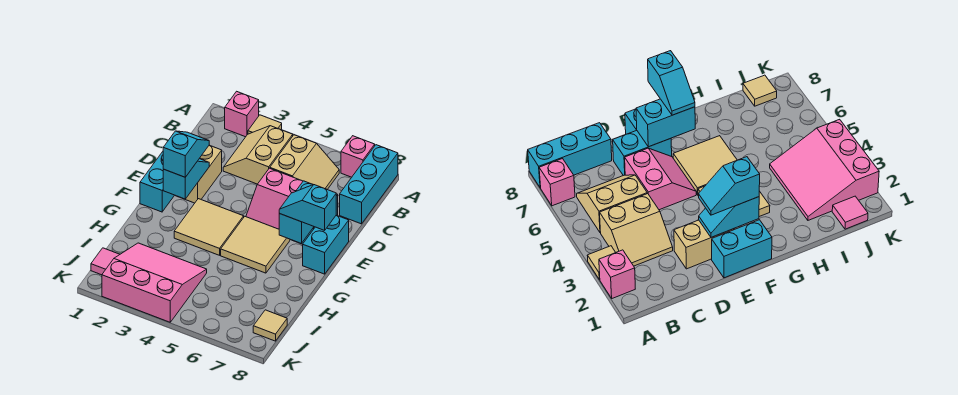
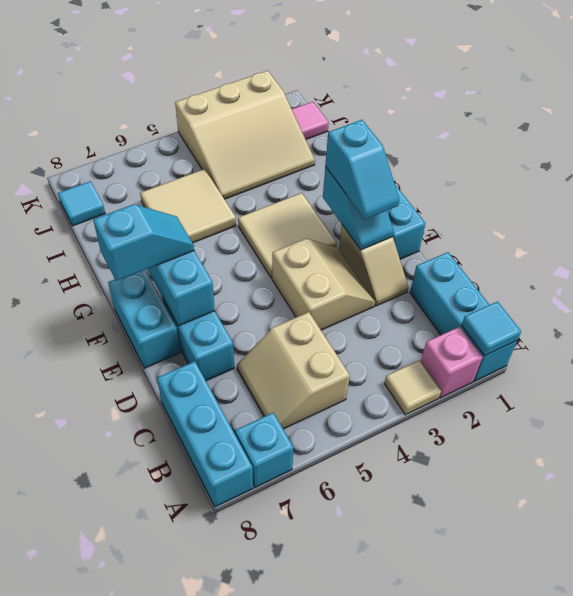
none -> cyan brick A1:C1 level 1
none -> cyan tile A1 level 2
pink brick A7 level 1 -> cyan brick A7 level 1
tan slope B3:C4 level 1 top 4 -> tan slope D3:E4 level 1 top 4
tan brick D2:E2 level 1 -> tan slope D2:E2 level 1 top E
pink slope D5:E6 level 1 top D -> none
tan tile F5:G6 level 1 -> tan tile H5:I6 level 1
pink slope I2:K4 level 1 top K -> tan slope I2:K4 level 1 top K
tan tile J8 level 1 -> cyan tile J8 level 1

